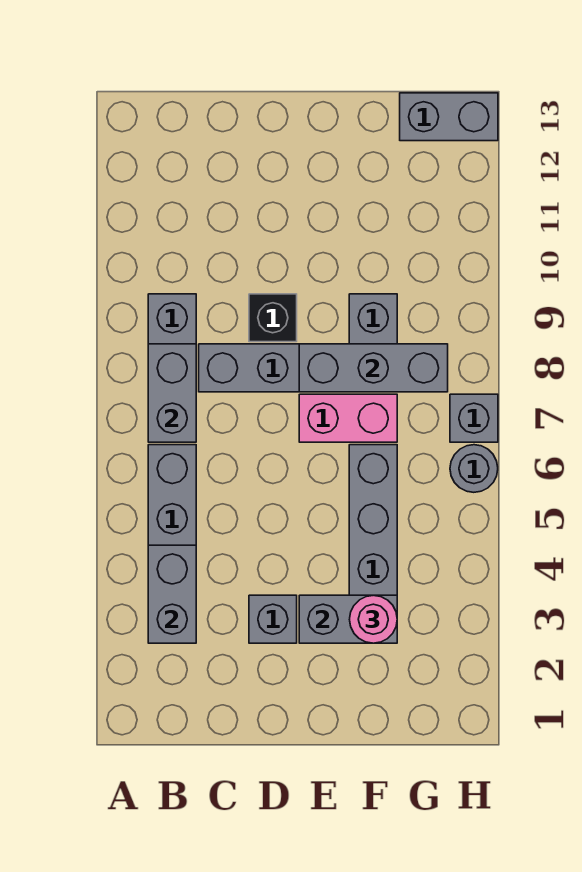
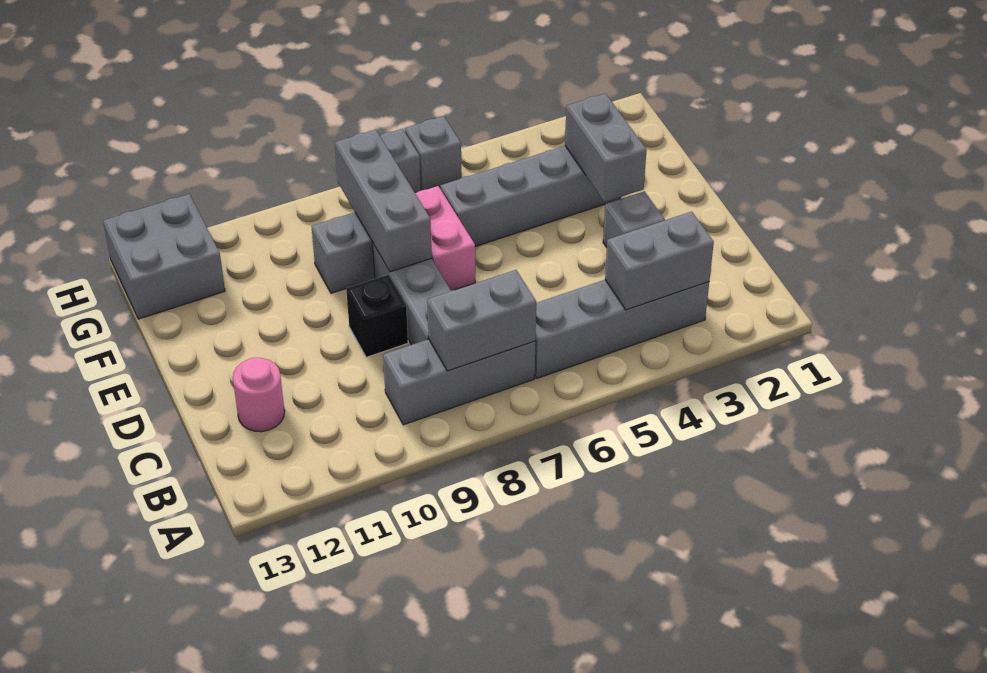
pink round brick F3 level 3 -> pink round brick C12 level 1
grey brick G13:H13 level 1 -> grey brick G12:H13 level 1
grey round brick H6 level 1 -> grey brick H6 level 1

